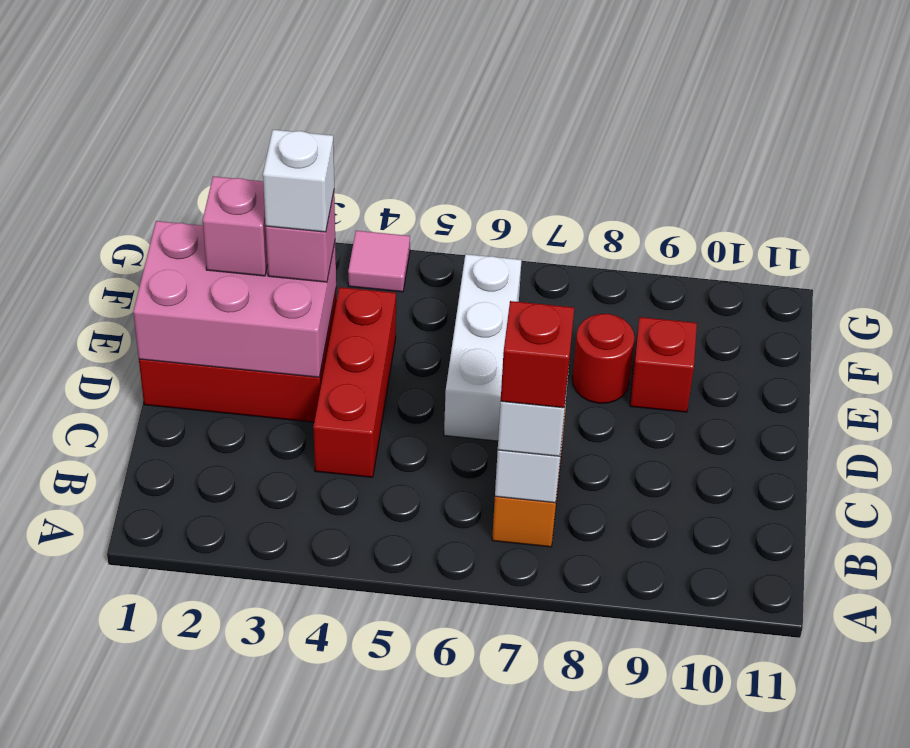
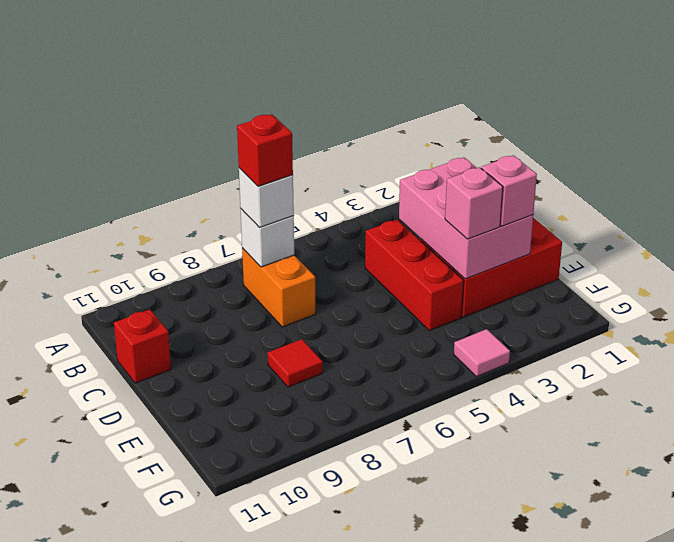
pink brick D1:E3 level 2 -> pink brick C2:E3 level 2
white brick D6:F6 level 1 -> none
white brick E3 level 4 -> none
red round brick E8 level 1 -> red tile E8 level 1
red brick E9 level 1 -> red brick C11 level 1

